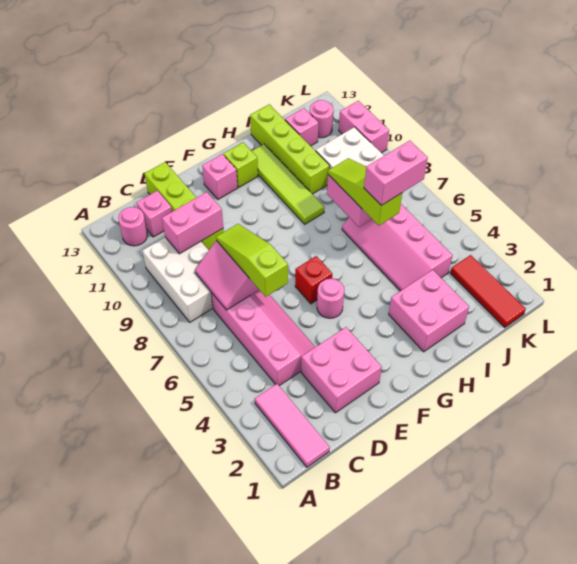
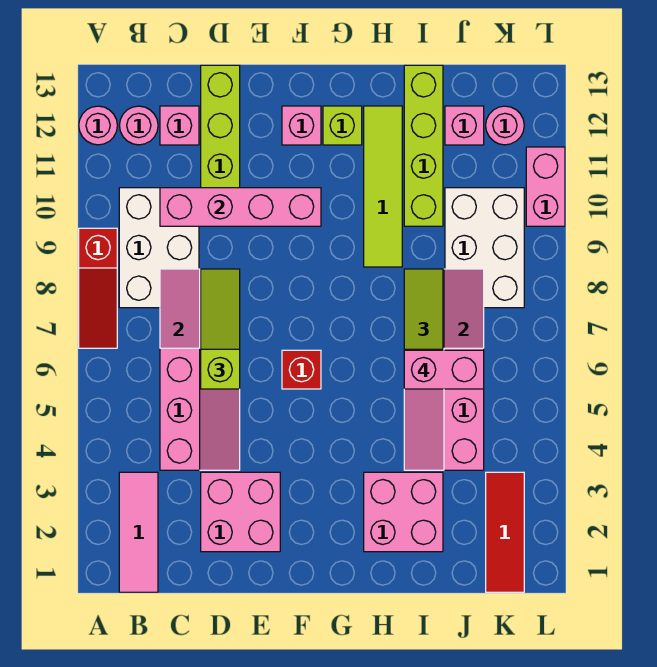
none -> red slope A7:A9 level 1 top 9
pink brick C10:D10 level 2 -> pink brick C10:F10 level 2
pink round brick F5 level 1 -> pink round brick A12 level 1

